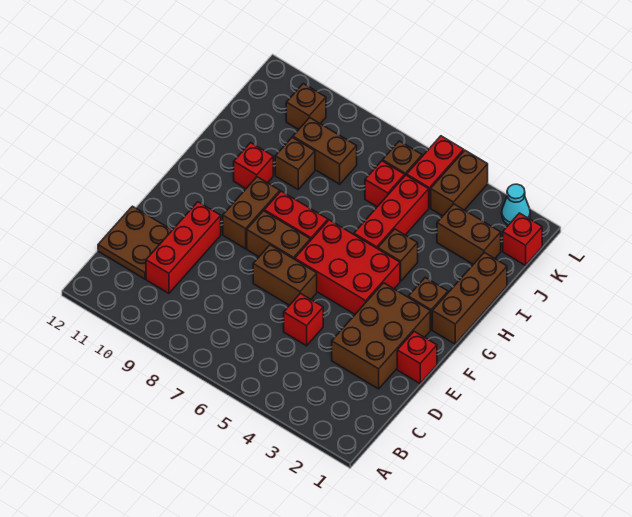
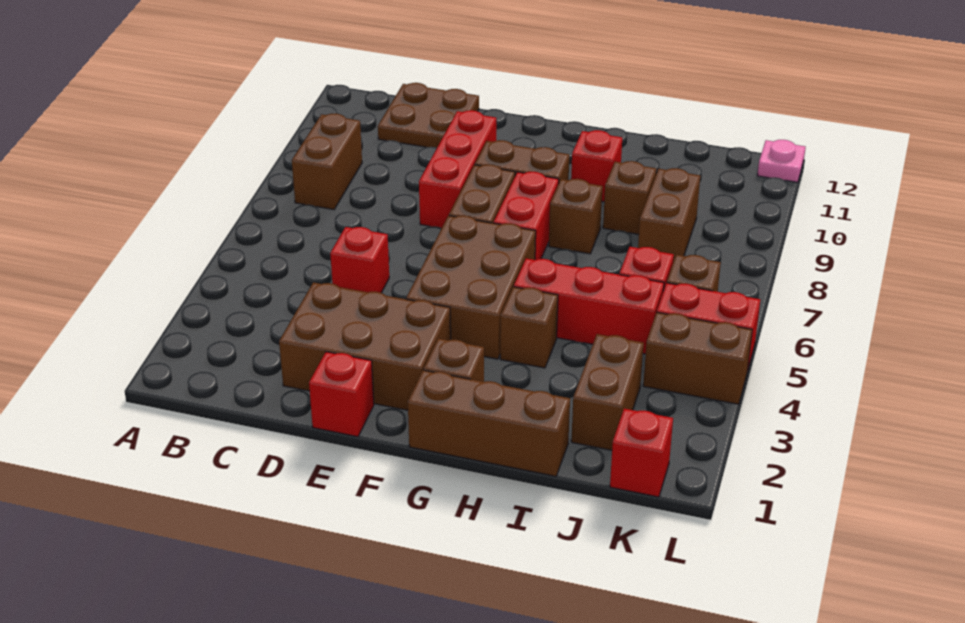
red brick C10:E10 level 1 -> red brick E8:E10 level 1
brown brick E6:E7 level 1 -> brown brick B8:B9 level 1
red brick F4:G6 level 1 -> brown brick F4:G6 level 1
brown brick K10 level 1 -> brown brick H8 level 1
cyan cone L2 level 1 -> none
none -> pink plate L12 level 1

